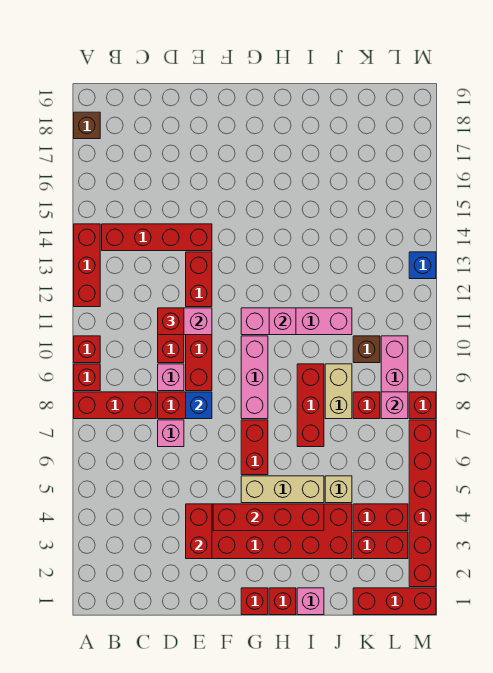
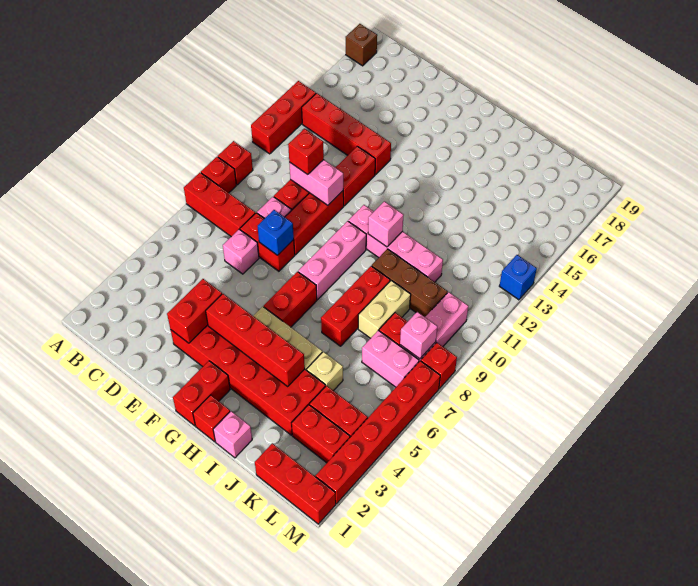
red brick G1 level 1 -> red brick G1:G2 level 1
none -> pink brick K7:L7 level 1
brown brick K10 level 1 -> brown brick I10:K10 level 1

